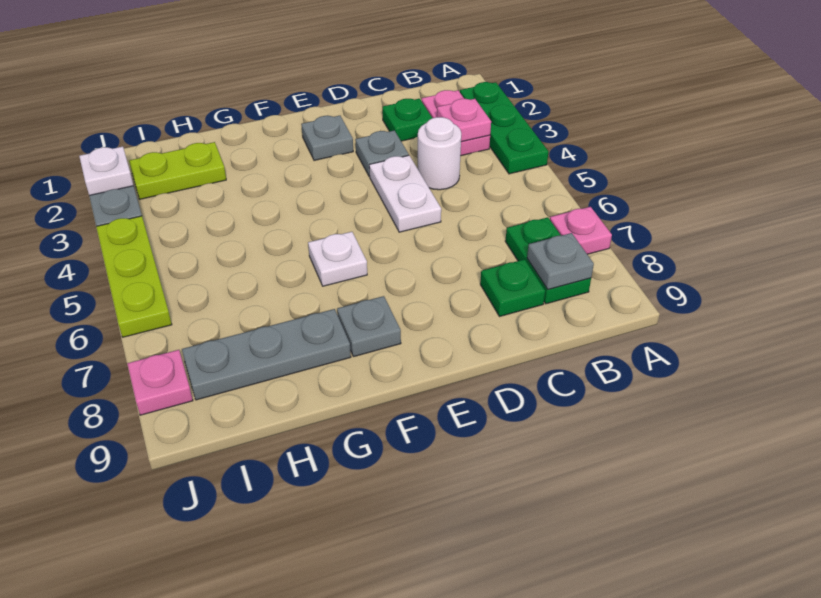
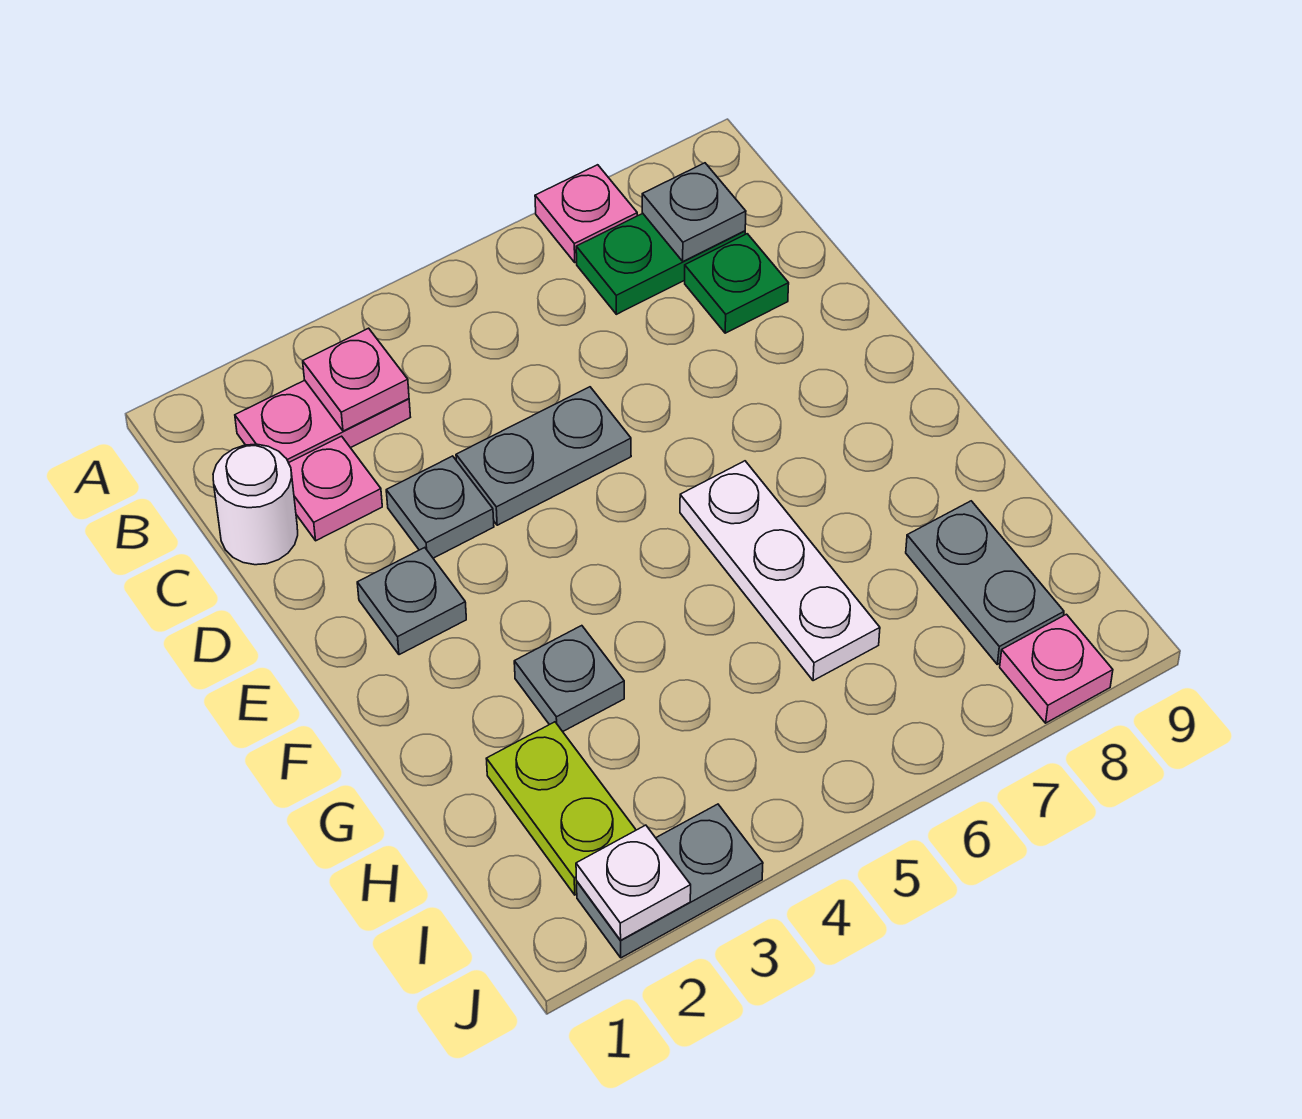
green plate A2:A4 level 1 -> none
green plate C2 level 1 -> pink plate C2 level 1
white round brick C4 level 1 -> white round brick C1 level 1
white plate D4:D5 level 1 -> grey plate D4:D5 level 1
white plate F6 level 1 -> white plate F6:H6 level 1
grey plate F8 level 1 -> grey plate G3 level 1
grey plate G8:I8 level 1 -> grey plate H8:I8 level 1
lime plate J4:J6 level 1 -> none

